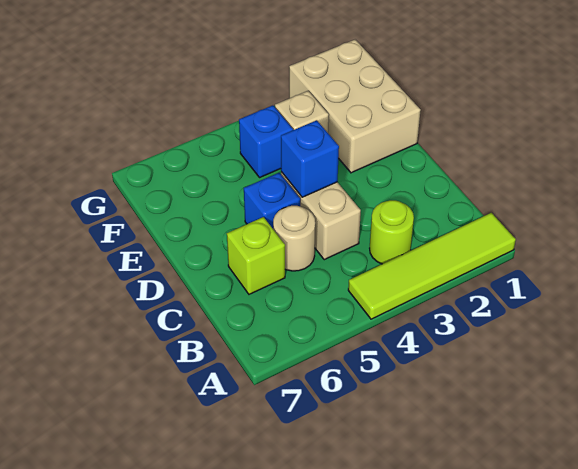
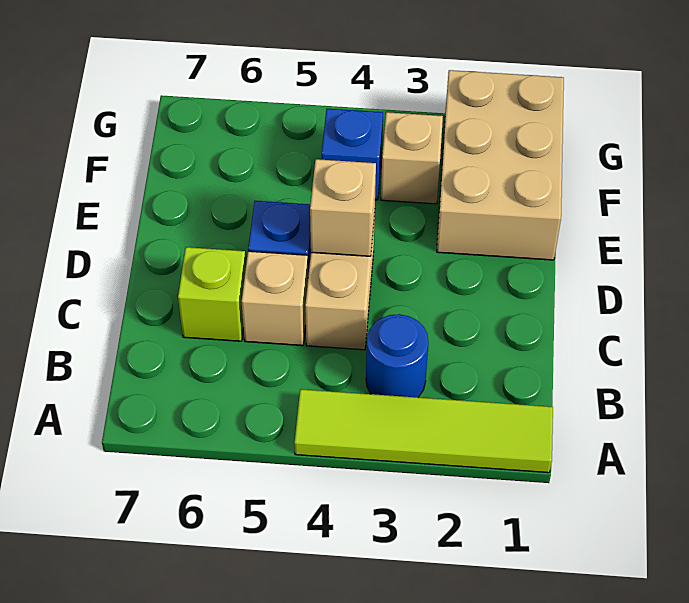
lime round brick B3 level 1 -> blue round brick B3 level 1
tan round brick C5 level 1 -> tan brick C5 level 1
blue brick D4 level 2 -> tan brick D4 level 2

